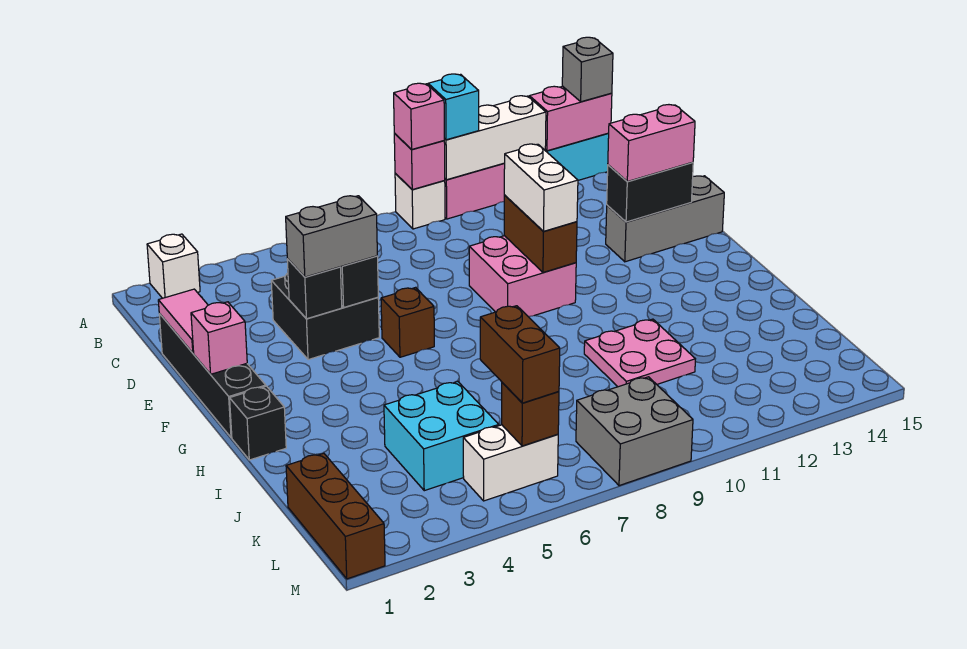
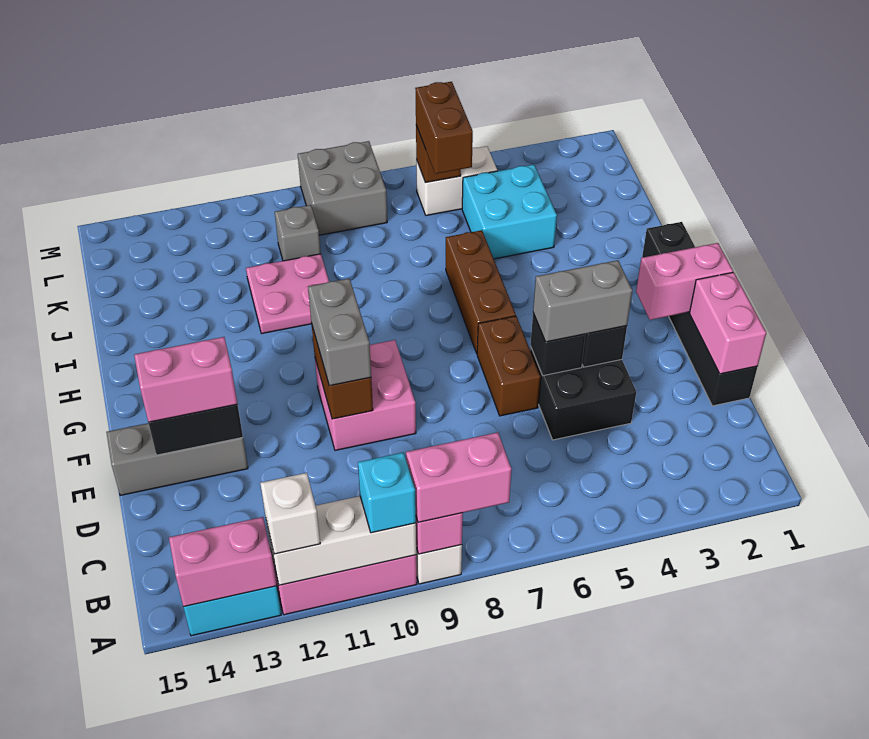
white brick A2 level 1 -> white brick A12 level 3
pink brick A9 level 3 -> pink brick A8:A9 level 3
grey brick A14 level 3 -> grey brick K10 level 1
pink tile D1:E1 level 2 -> pink brick D1:E1 level 2
white brick E10:F10 level 3 -> grey brick E10:F10 level 3
pink brick F1 level 2 -> pink brick F1:F2 level 2
brown brick F6 level 1 -> brown brick E6:F6 level 1
brown brick K1:M1 level 1 -> brown brick G6:I6 level 1

